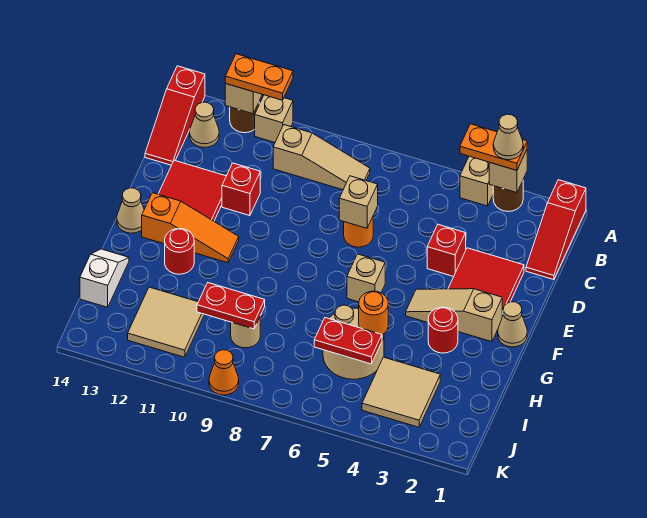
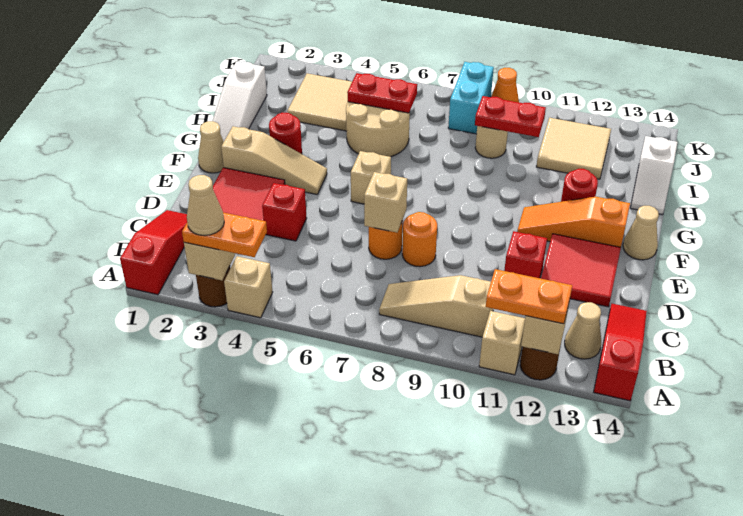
none -> white slope G1:I1 level 1 top I
orange round brick H5 level 2 -> orange round brick D8 level 1
none -> cyan brick J8:K8 level 1

